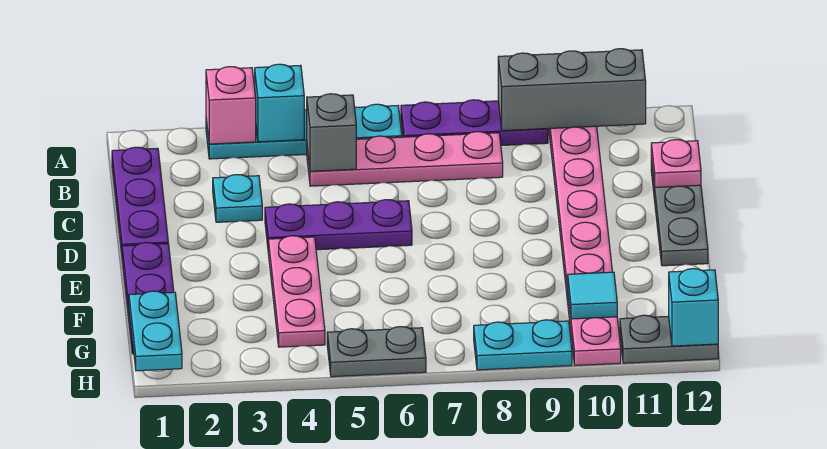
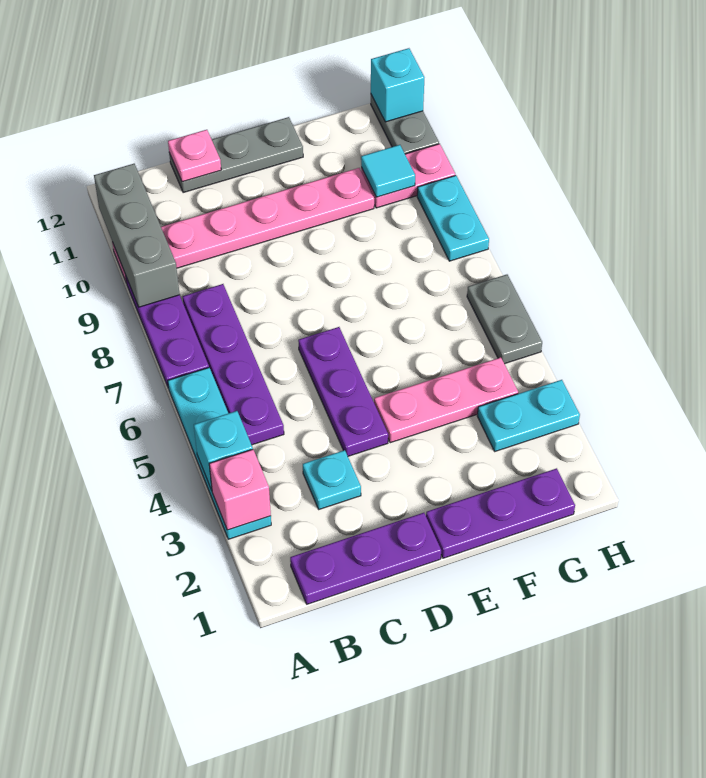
pink plate B5:B8 level 1 -> purple plate B5:B8 level 1
grey brick B5 level 2 -> none
cyan plate G1:H1 level 2 -> cyan plate G3:H3 level 1

